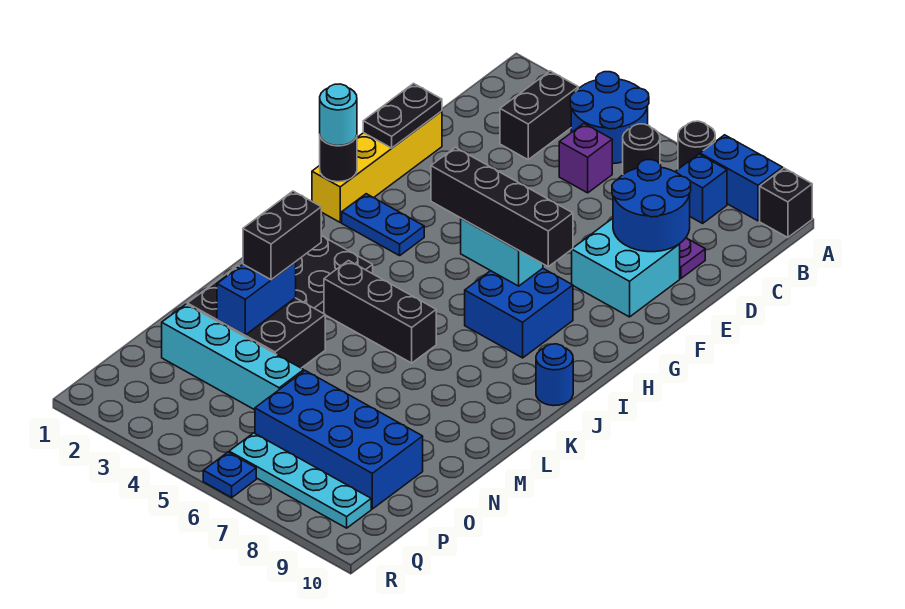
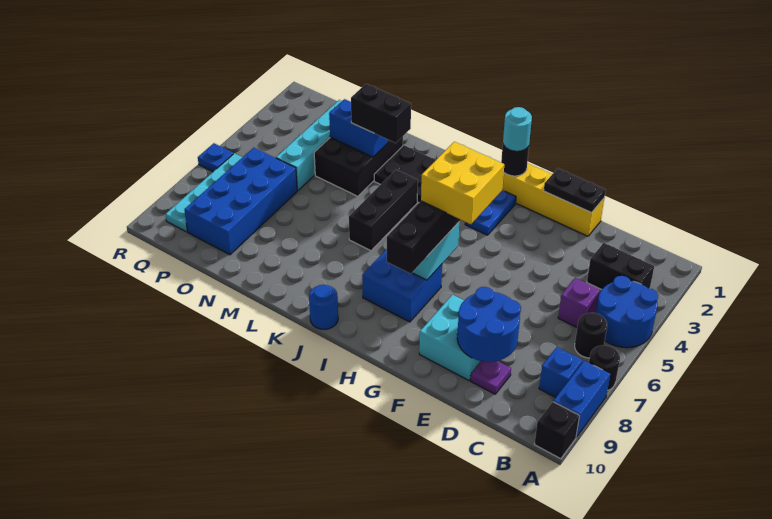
none -> yellow brick G5:H6 level 4

